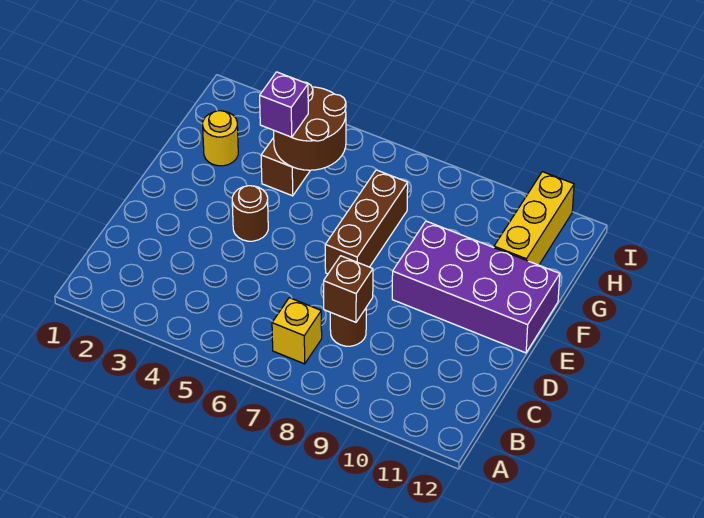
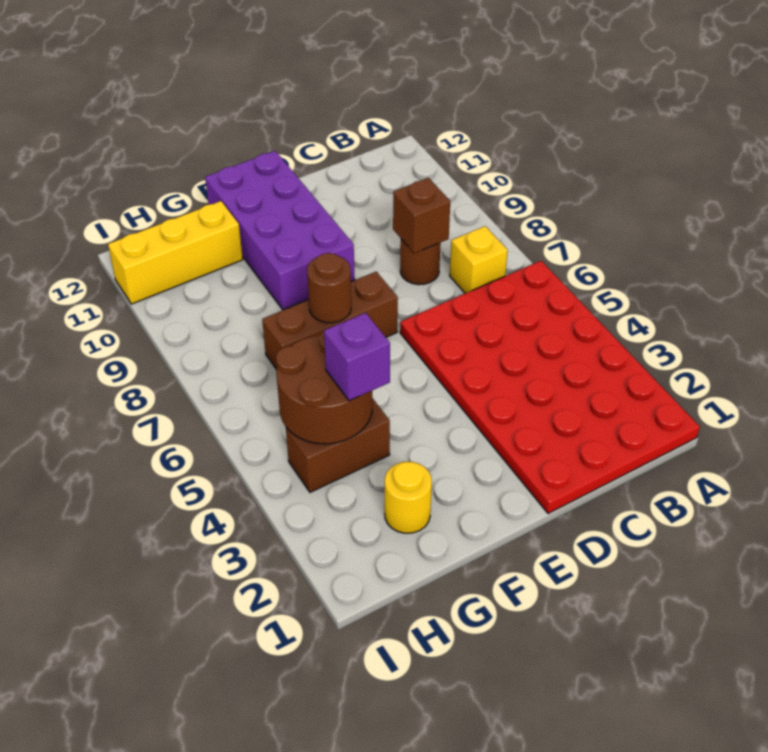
none -> red plate A1:D6 level 1
brown round brick E4 level 1 -> brown round brick F7 level 2

